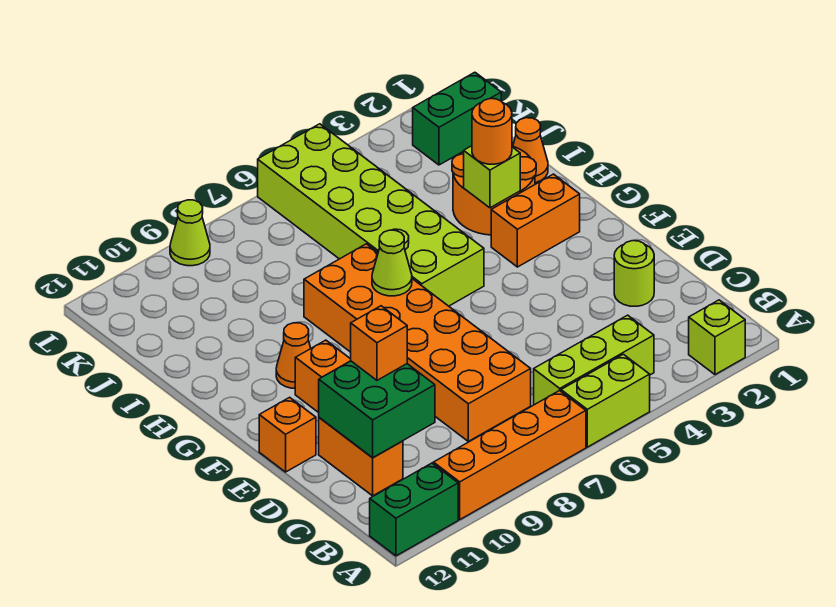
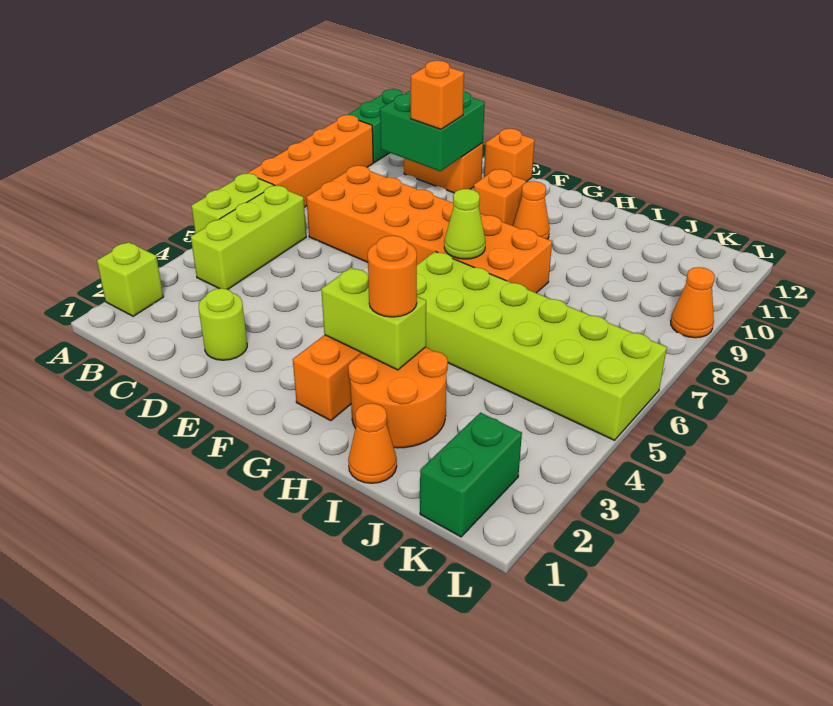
lime brick H3 level 2 -> lime brick G3:H3 level 2
lime cone L9 level 1 -> orange cone L9 level 1

